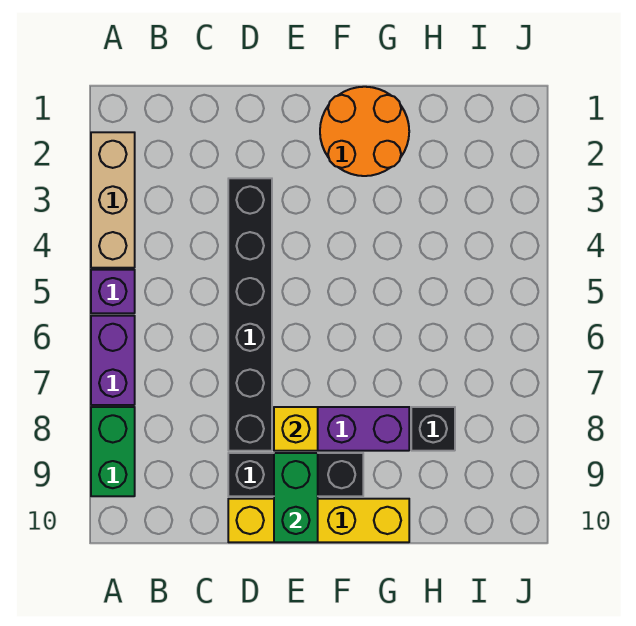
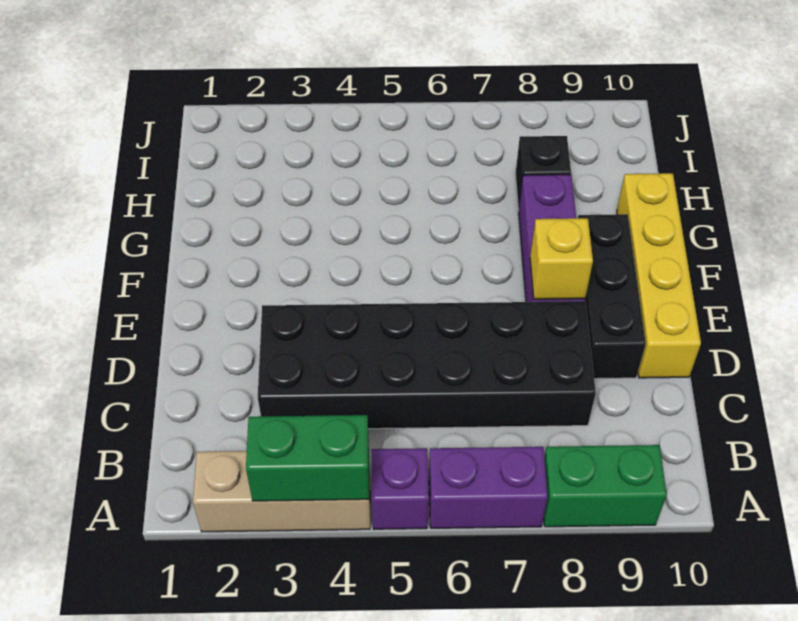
black brick D3:D8 level 1 -> black brick C3:D8 level 1
green brick E9:E10 level 2 -> green brick A3:A4 level 2
orange round brick F1:G2 level 1 -> none

